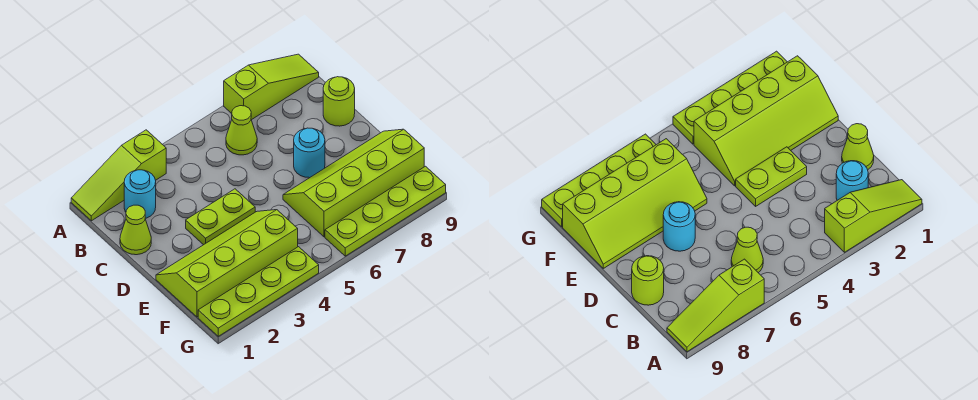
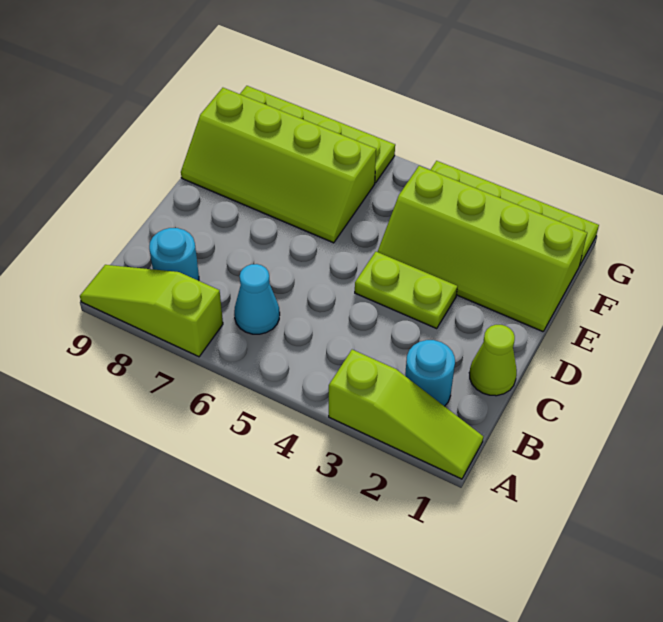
lime cone B6 level 1 -> cyan cone B6 level 1
lime round brick C9 level 1 -> none
cyan round brick D7 level 1 -> cyan round brick B8 level 1

